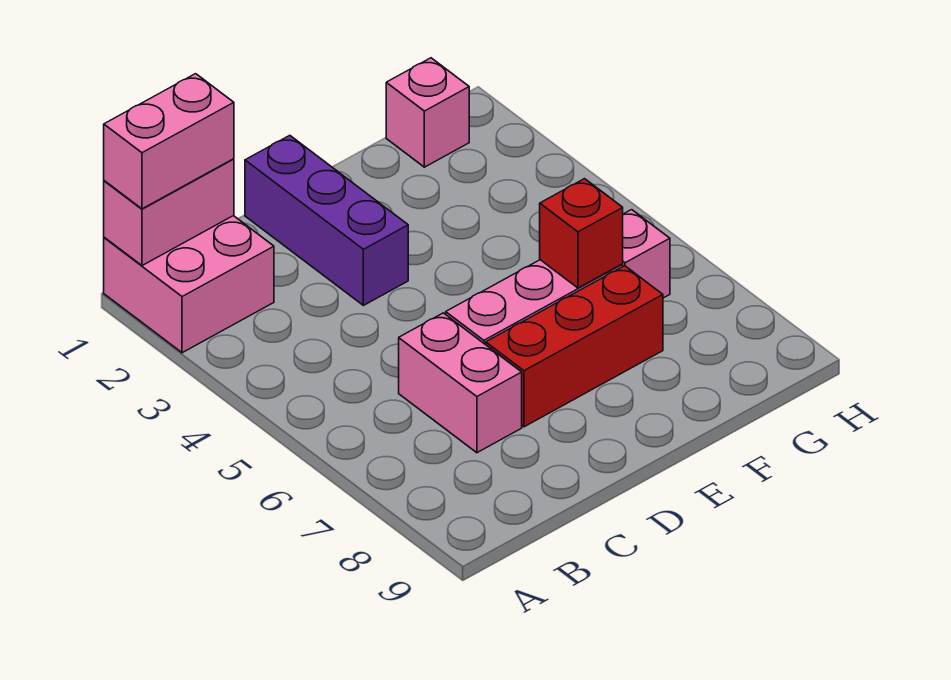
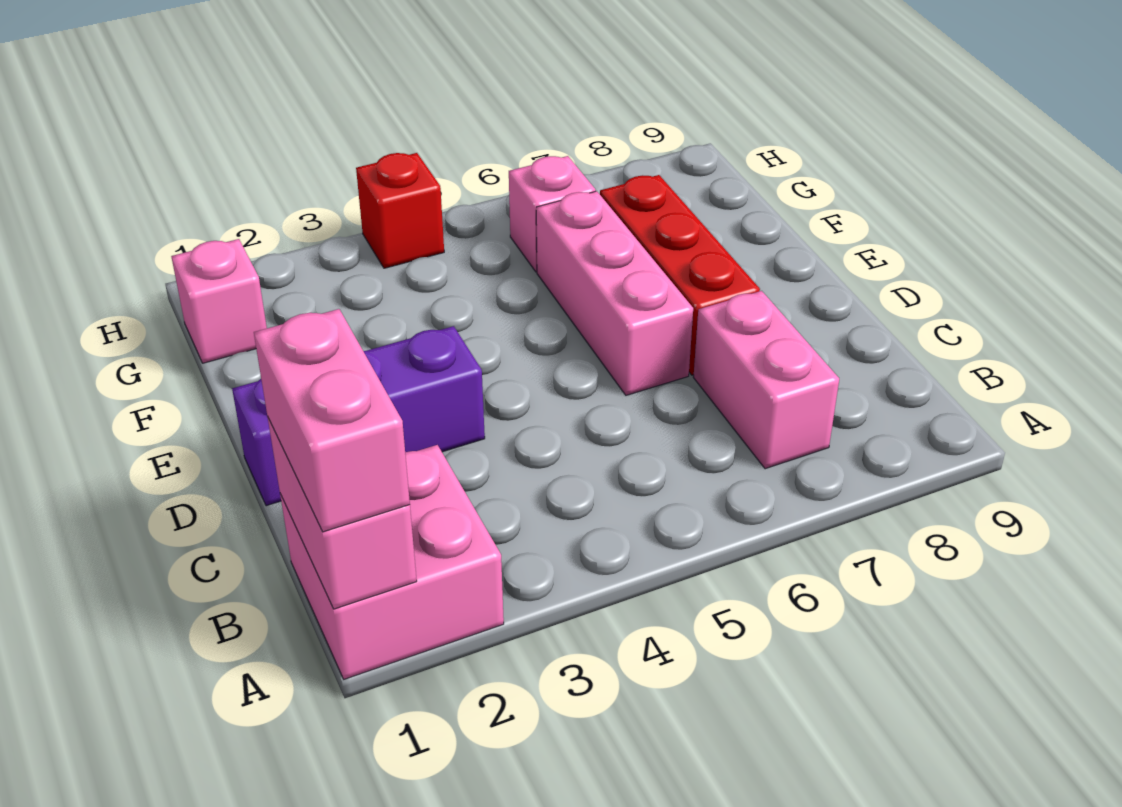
pink brick C6:C7 level 1 -> pink brick B7:C7 level 1
red brick F6 level 2 -> red brick H4 level 1

